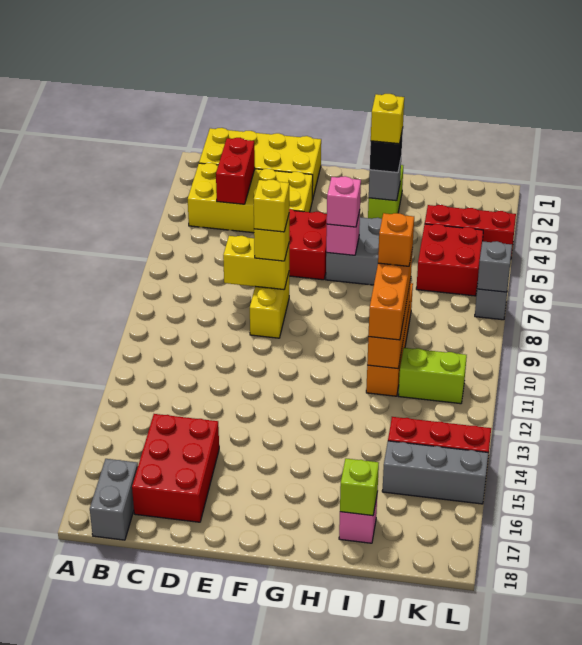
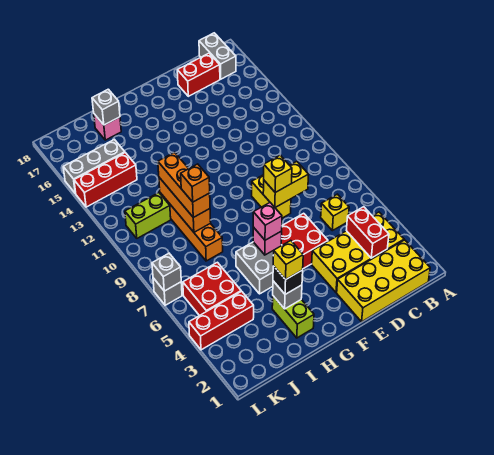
red brick C15:D17 level 1 -> red brick C17:D17 level 1
yellow brick E8 level 4 -> yellow brick C6 level 1
lime brick I17 level 2 -> grey brick I17 level 2

